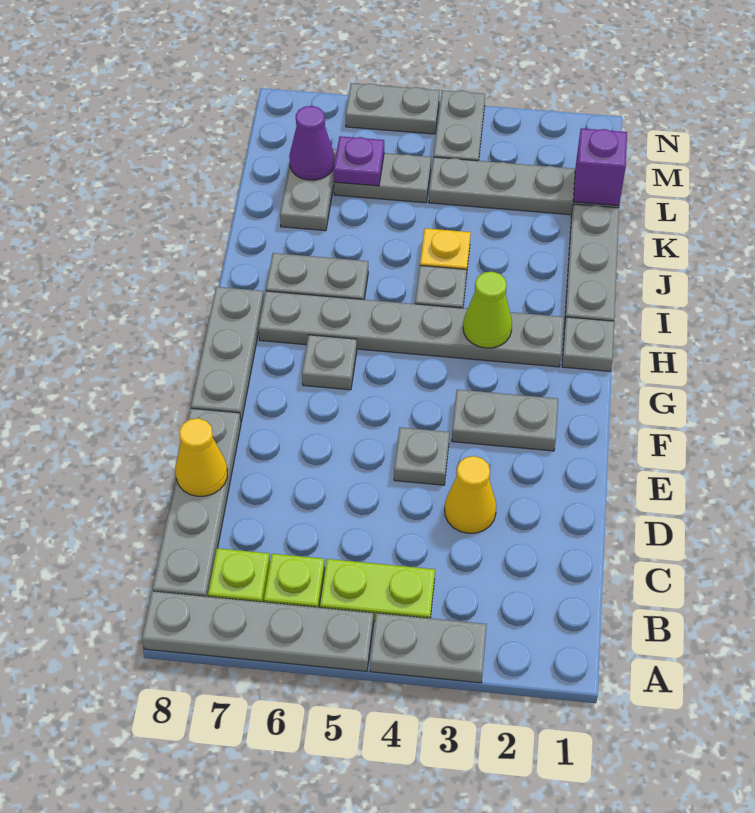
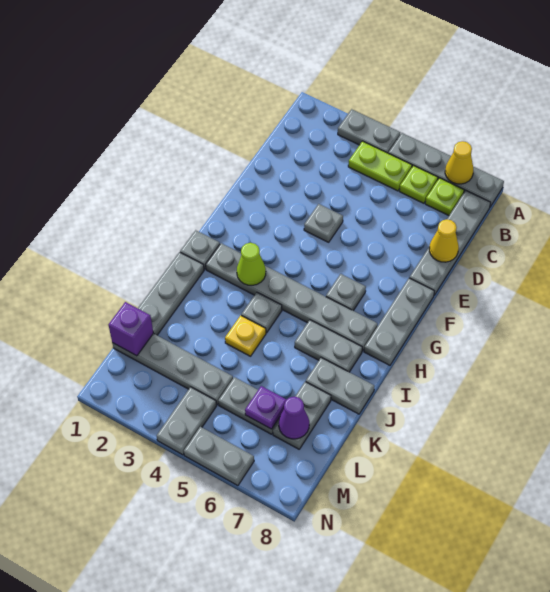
yellow cone D3 level 1 -> yellow cone A7 level 2
grey plate F2:F3 level 1 -> grey plate J7:J8 level 1

